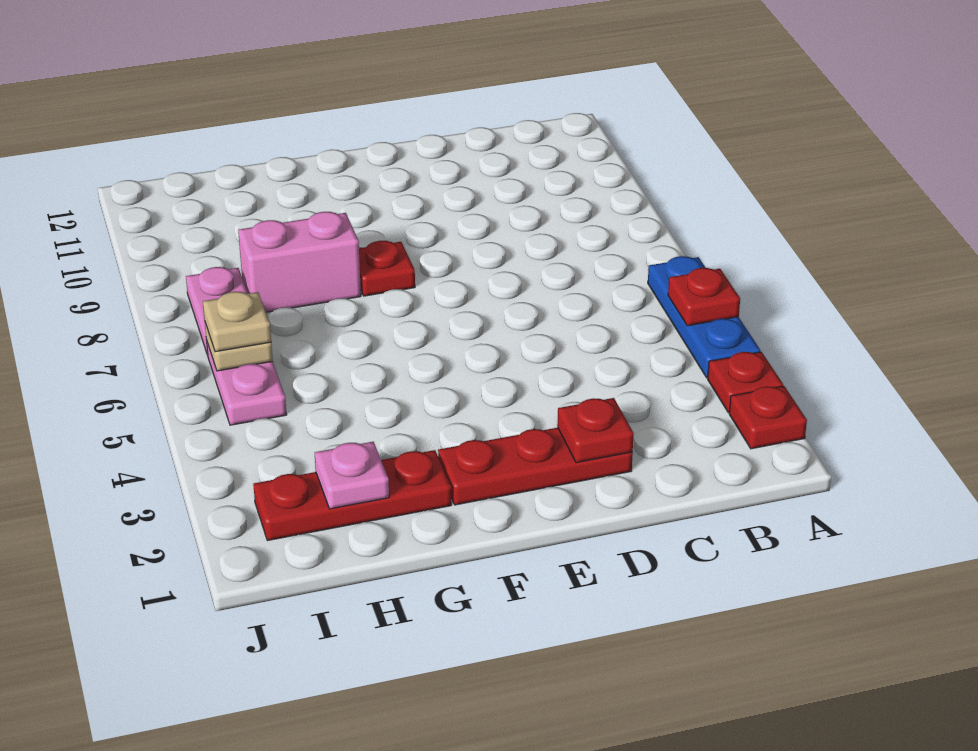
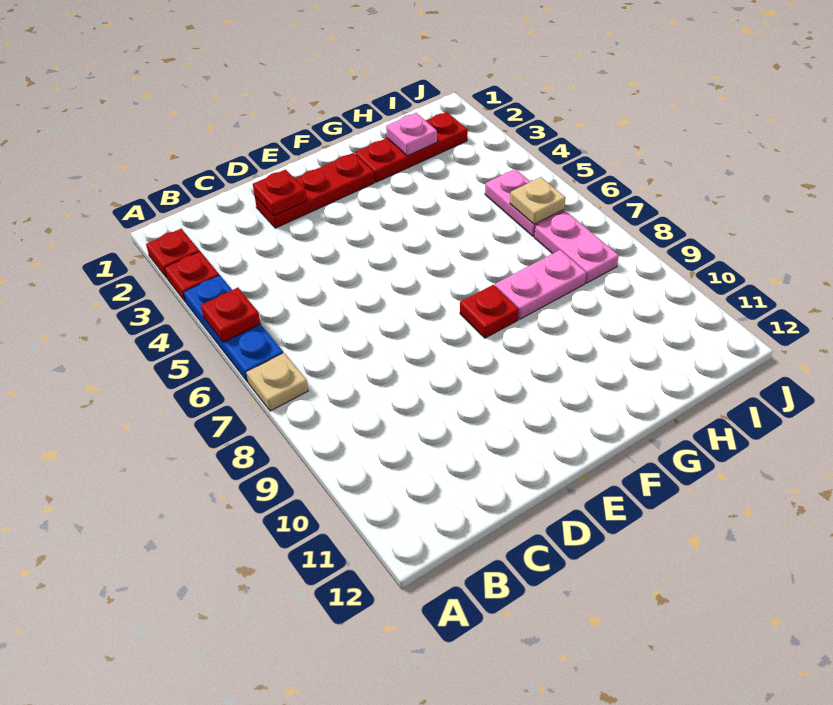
pink brick G8:H8 level 1 -> pink plate G8:H8 level 1
tan plate I6 level 3 -> tan plate A7 level 1

